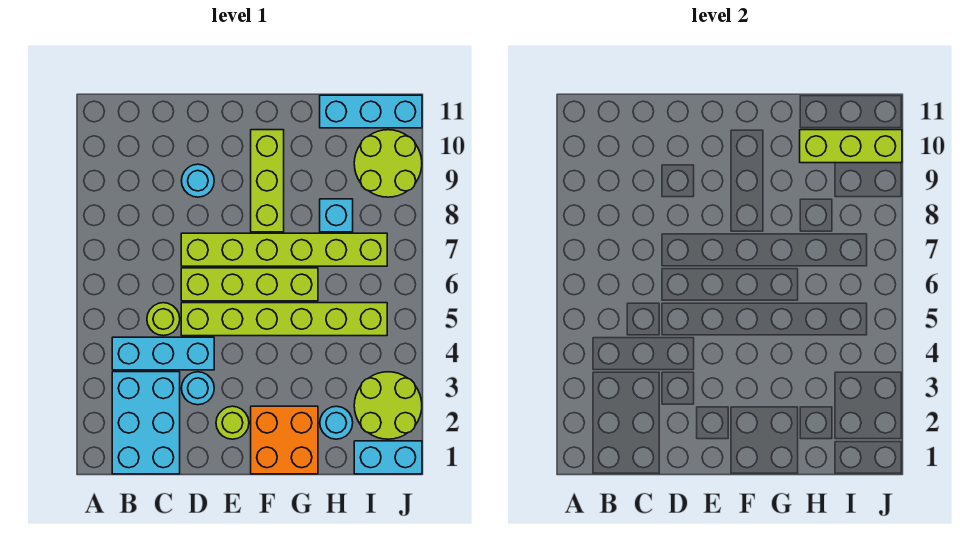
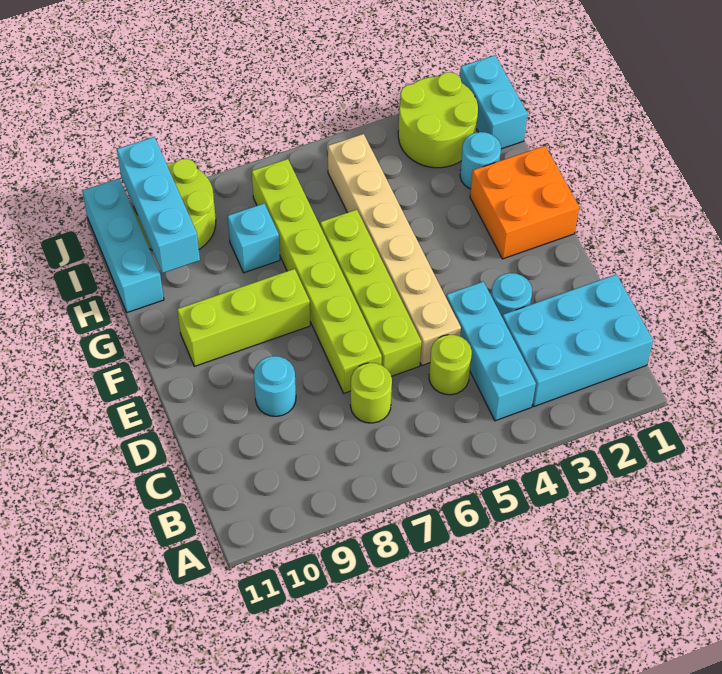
lime brick D5:I5 level 1 -> tan brick D5:I5 level 1
lime round brick E2 level 1 -> lime round brick C7 level 1
lime brick H10:J10 level 2 -> cyan brick H10:J10 level 2

